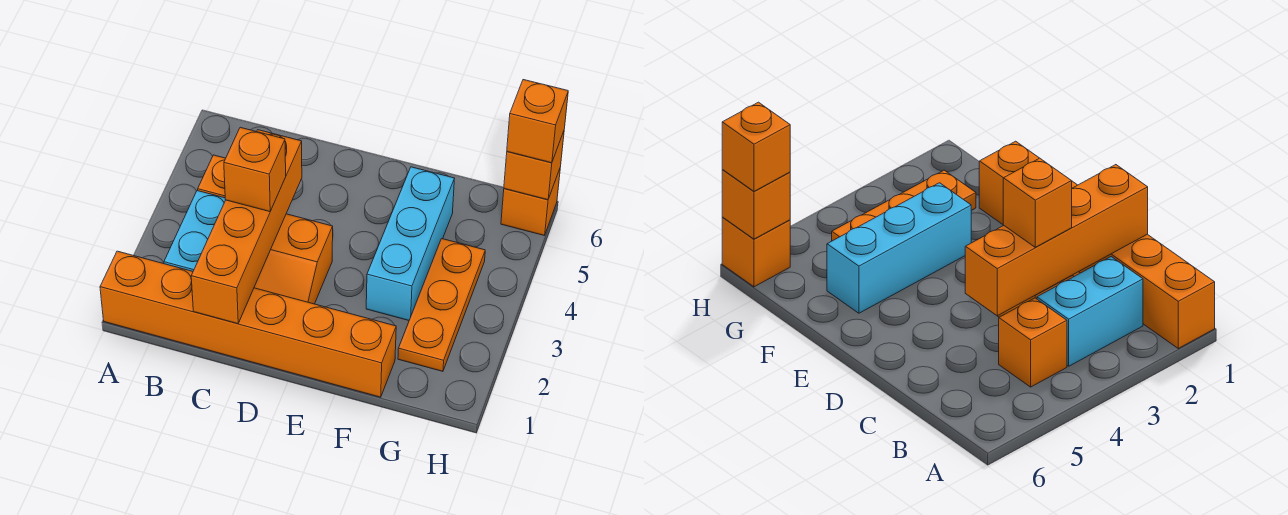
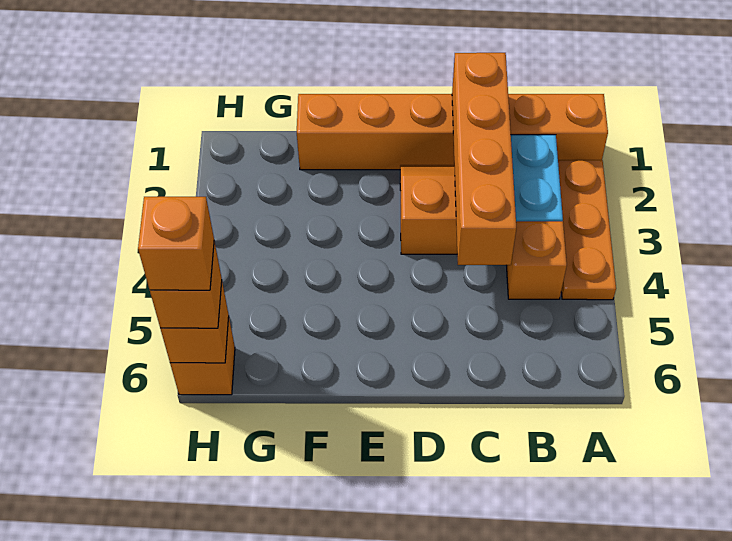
orange brick C3 level 3 -> orange brick H6 level 4
cyan brick F3:F5 level 1 -> none
orange plate G2:G4 level 1 -> orange plate A2:A4 level 1

